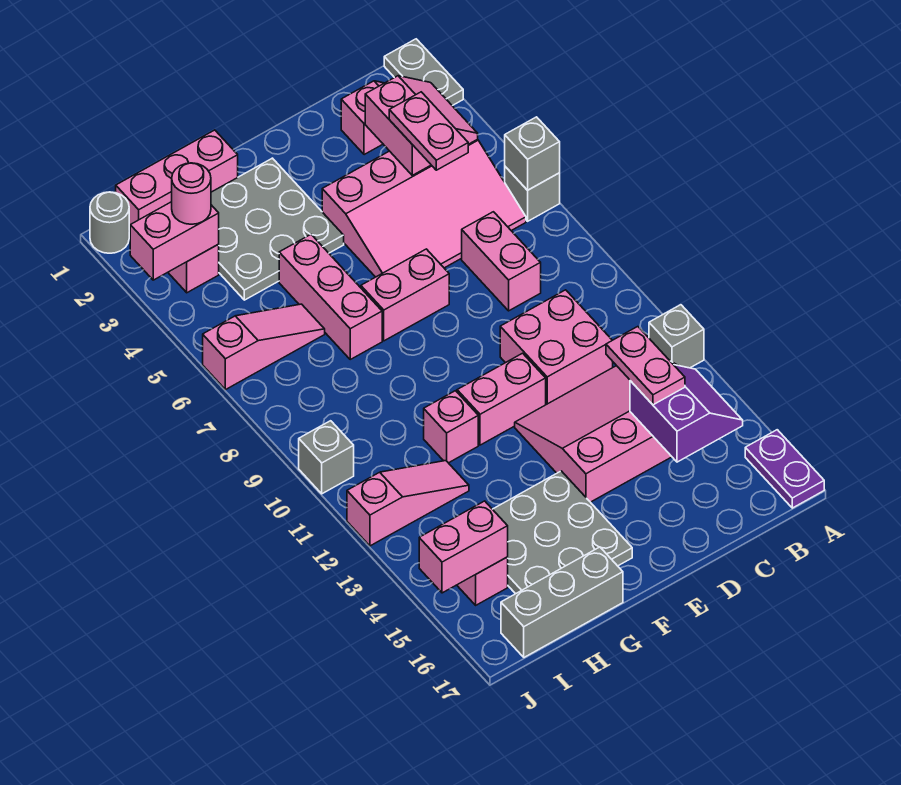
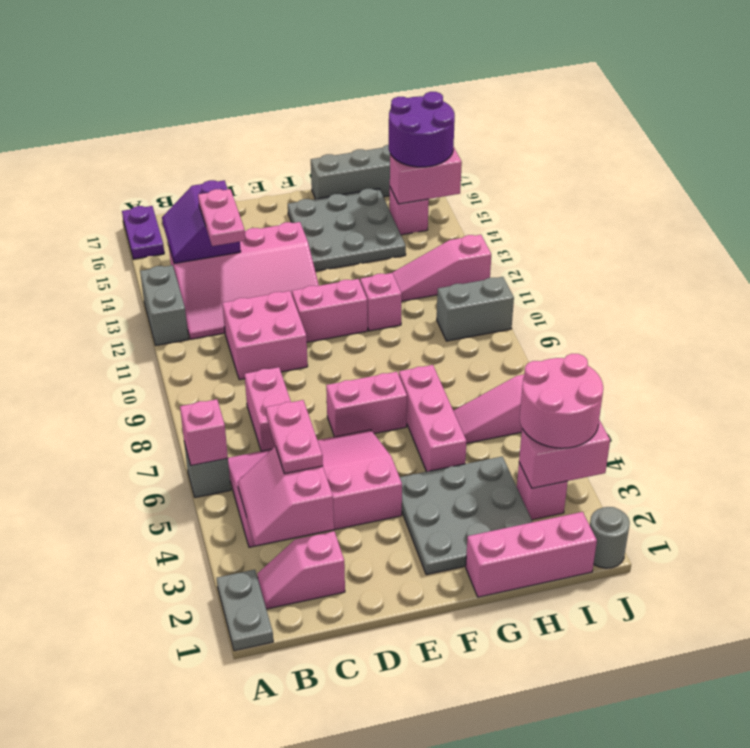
grey brick A6 level 2 -> pink brick A6 level 2
grey brick A12 level 1 -> grey brick A12:A13 level 1
pink round brick I3 level 3 -> pink round brick I3:J4 level 3
none -> purple round brick I15:J16 level 3
grey brick J10 level 1 -> grey brick I10:J10 level 1

